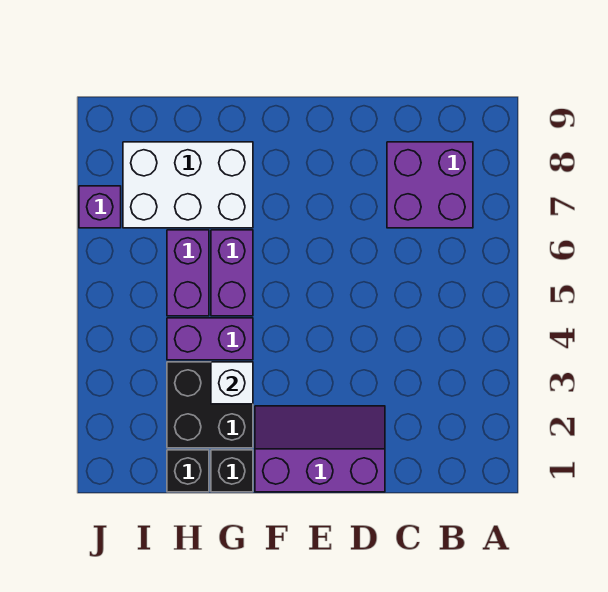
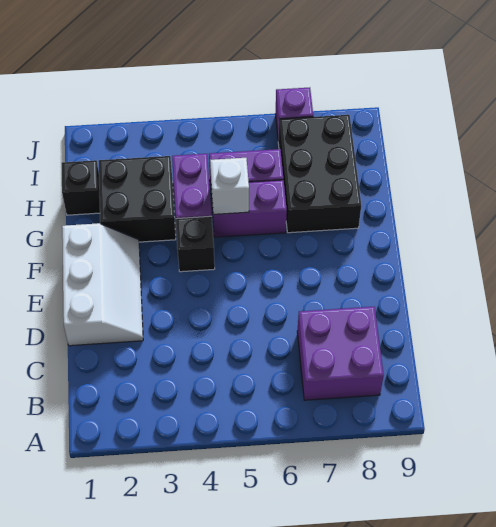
purple slope D1:F2 level 1 top 1 -> white slope D1:F2 level 1 top 1
black brick G1 level 1 -> black brick F4 level 1
white brick G3 level 2 -> white brick G5 level 2
white brick G7:I8 level 1 -> black brick G7:I8 level 1

